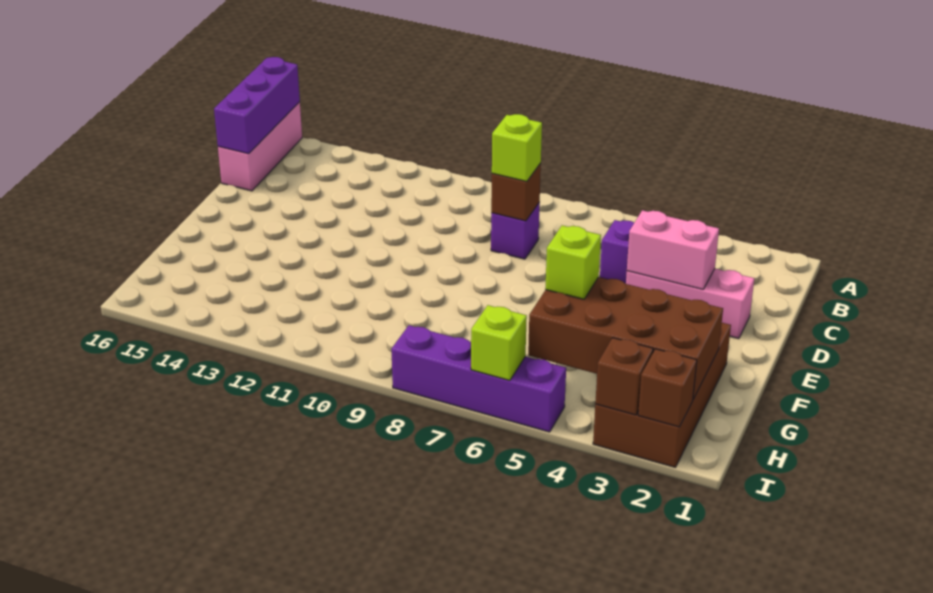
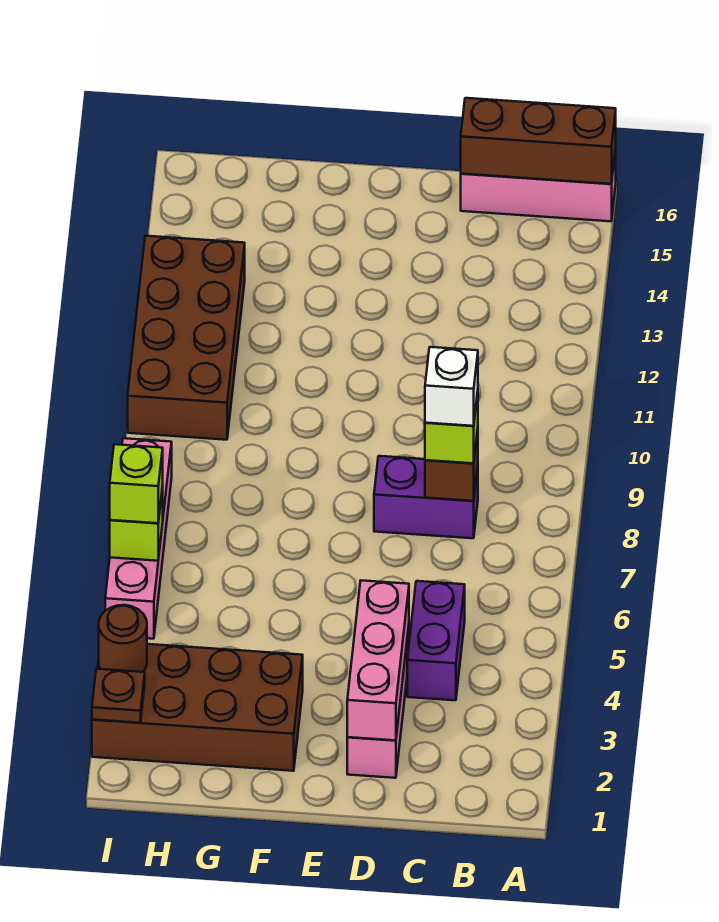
purple brick A16:C16 level 2 -> brown brick A16:C16 level 2
purple brick C8 level 1 -> purple brick C8:D8 level 1
none -> white brick C8 level 4
pink brick D3:D4 level 2 -> pink brick D2:D4 level 2
brown brick G2:H5 level 2 -> brown brick H10:I13 level 1
lime brick G5 level 3 -> lime brick I6 level 3
brown brick I2 level 2 -> brown plate I2 level 2
brown brick I3 level 2 -> brown round brick I3 level 2
purple brick I5:I8 level 1 -> pink brick I5:I8 level 1

